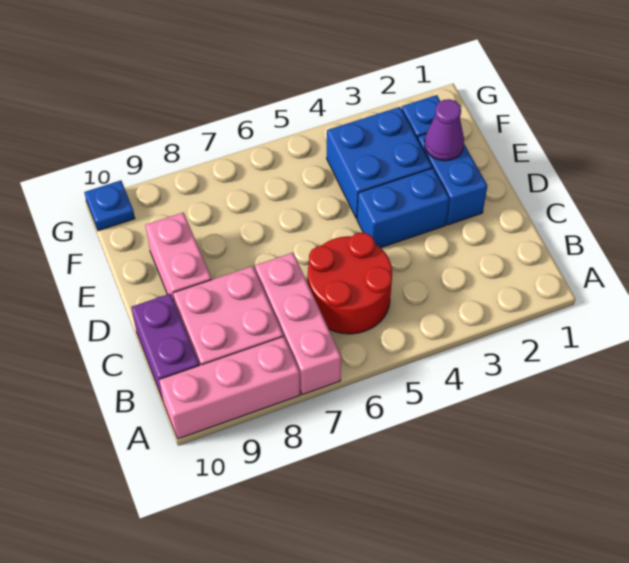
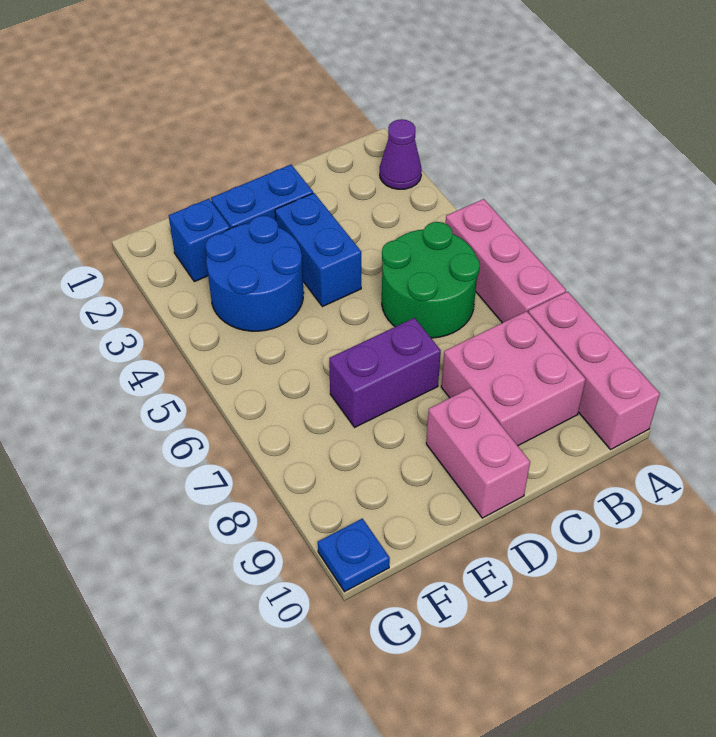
pink brick A7:C7 level 1 -> pink brick A5:A7 level 1
red round brick B5:C6 level 1 -> green round brick B5:C6 level 1
purple brick B10:C10 level 1 -> purple brick D7:E7 level 1
pink brick D9:E9 level 1 -> pink brick D9:D10 level 1
purple cone E2 level 2 -> purple cone A2 level 1
blue brick E3:F4 level 1 -> blue round brick E3:F4 level 1

